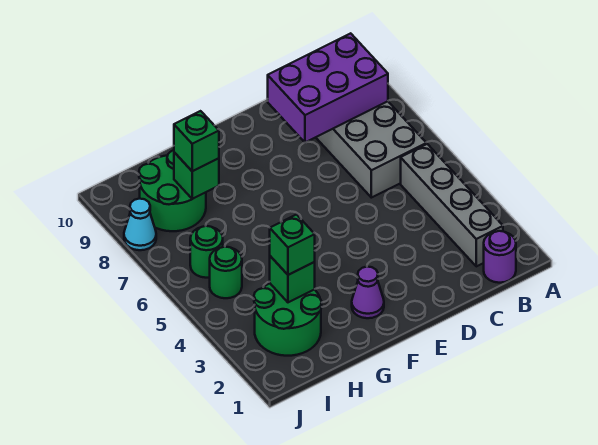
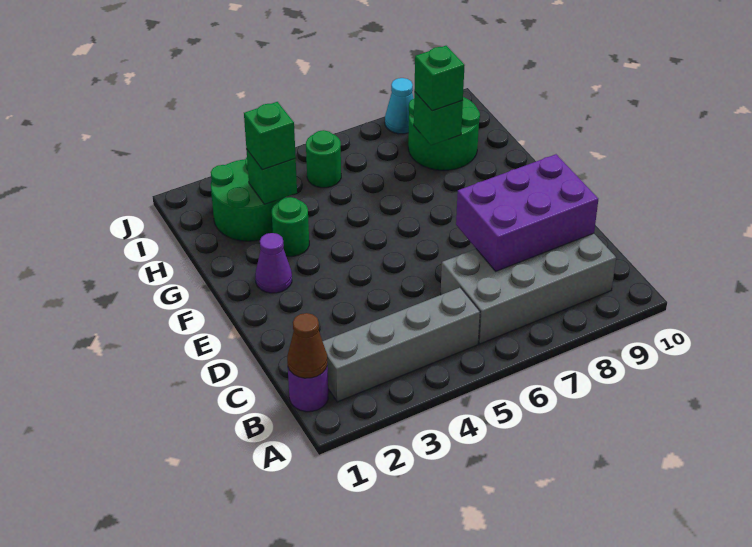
none -> brown cone B1 level 2
purple brick B8:D9 level 2 -> purple brick C7:D9 level 2
green round brick I6 level 1 -> green round brick G3 level 1

